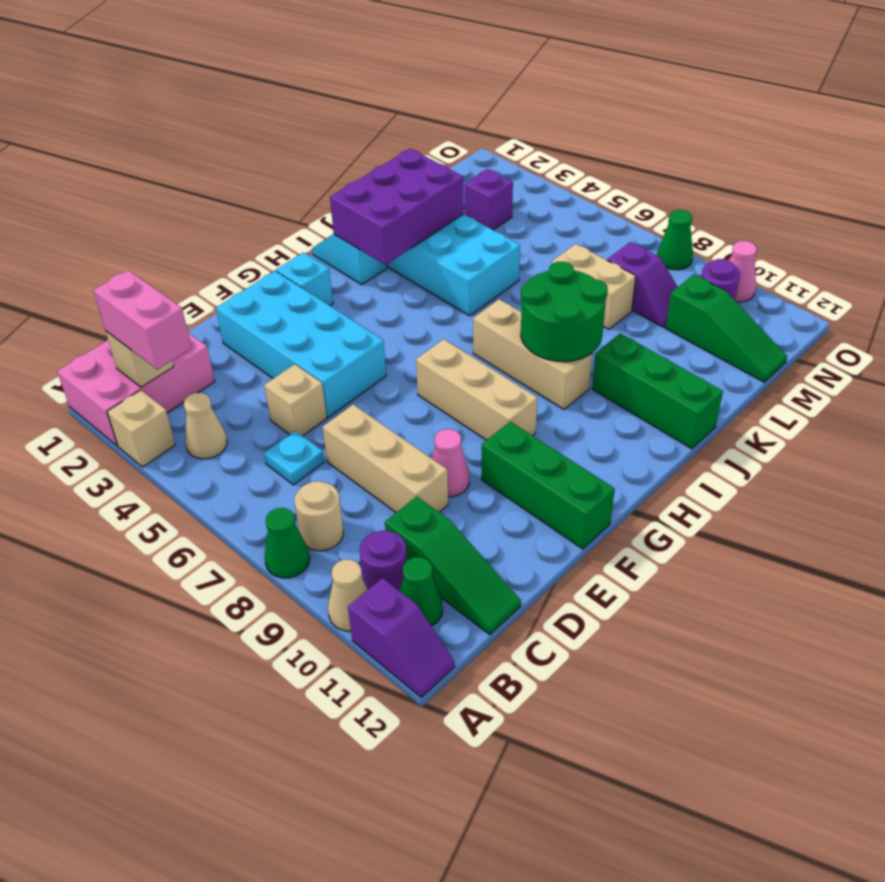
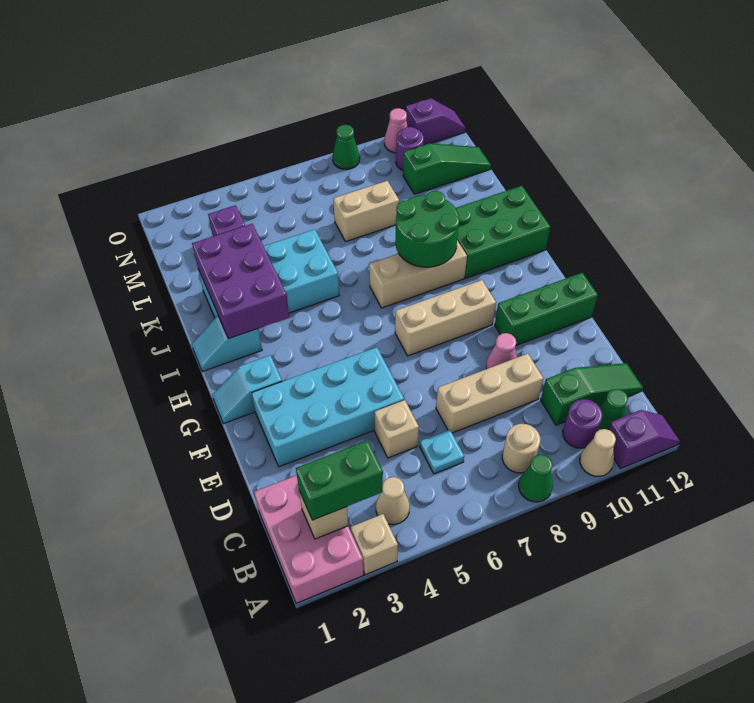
pink brick B2:B3 level 3 -> green brick B2:B3 level 3
green brick J10:J12 level 1 -> green brick I10:J12 level 1
purple slope M8:M9 level 1 top 8 -> purple slope O11:O12 level 1 top 11

